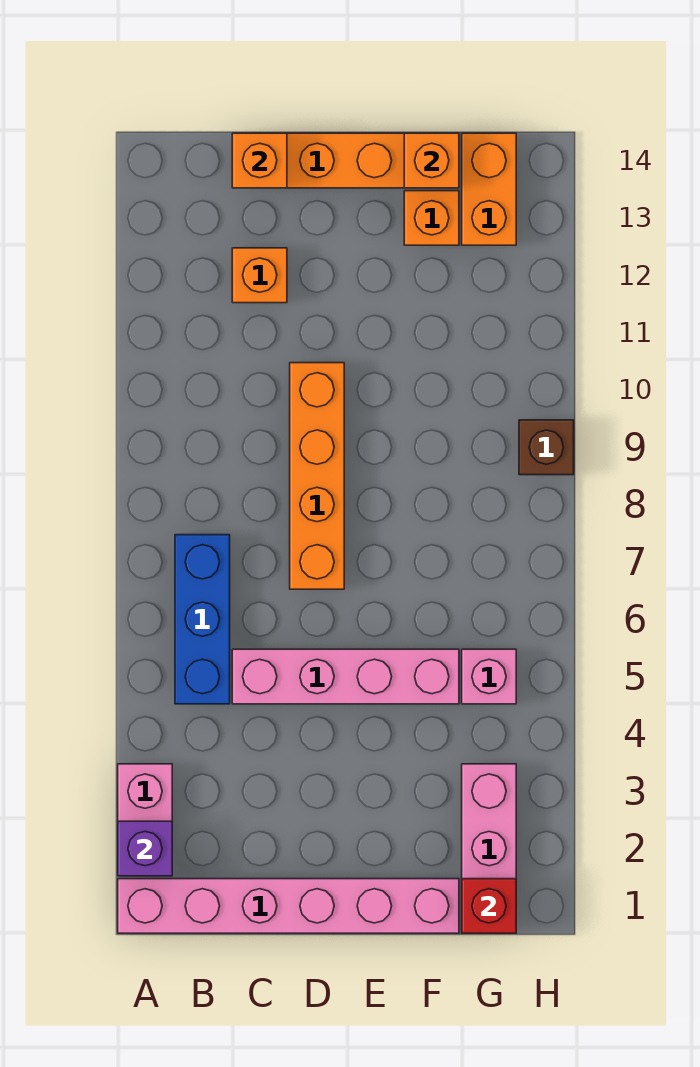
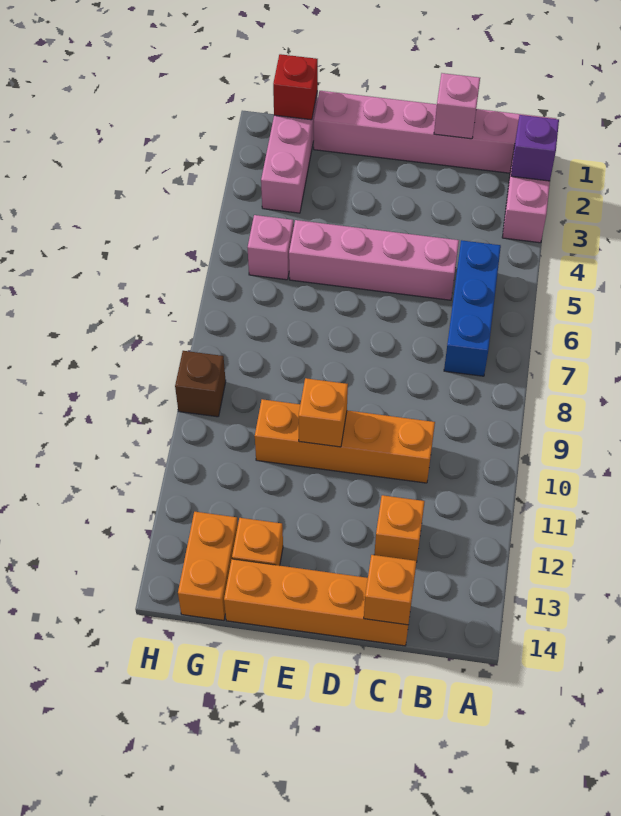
none -> pink brick C1 level 2
orange brick D7:D10 level 1 -> orange brick C10:F10 level 1
orange brick F14 level 2 -> orange brick E10 level 2

